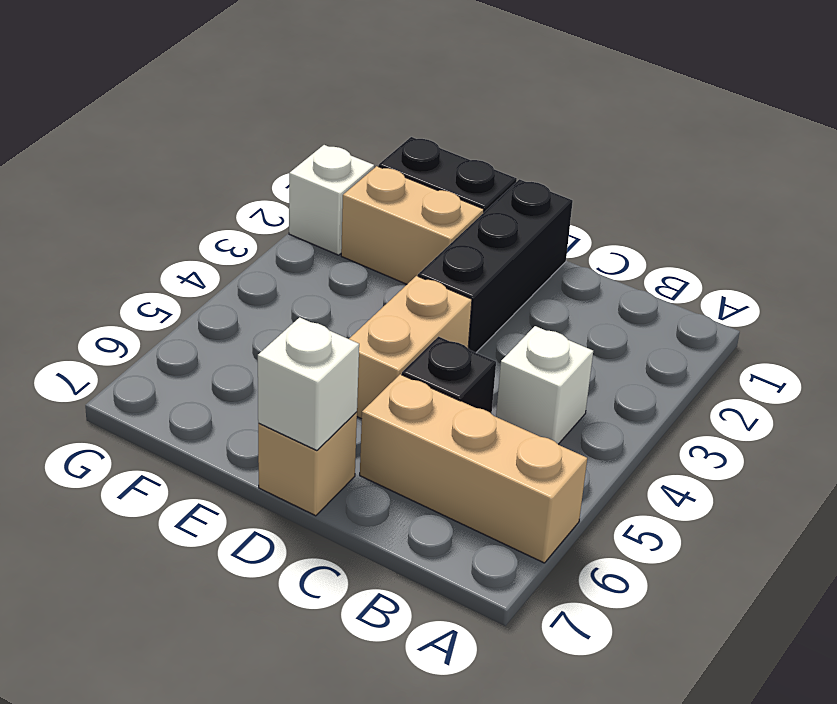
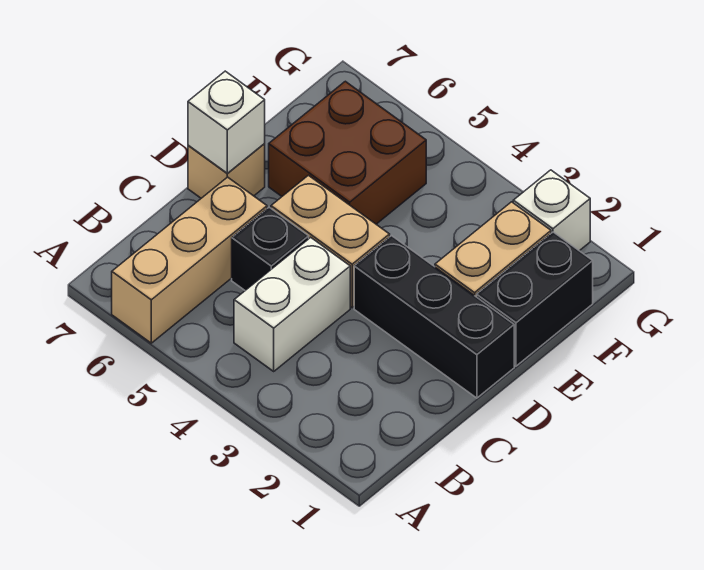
white brick B4 level 1 -> white brick B4:C4 level 1
none -> brown brick E5:F6 level 1

